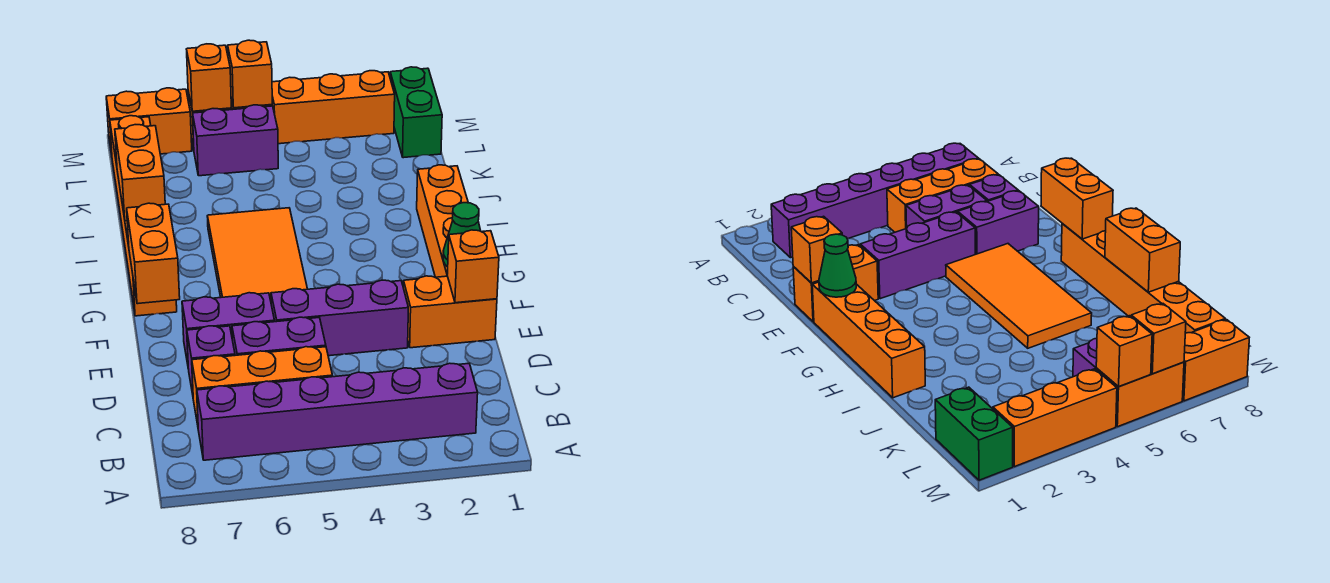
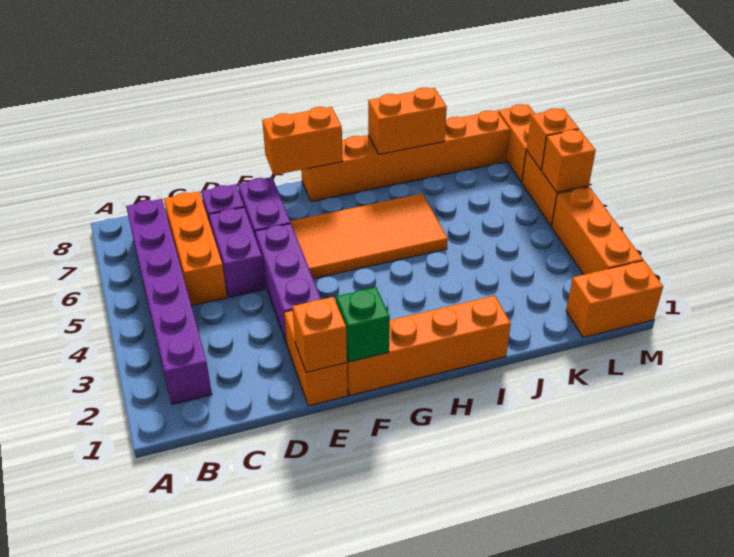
green cone F1 level 2 -> green brick F1 level 2
green brick L1:M1 level 1 -> orange brick L1:M1 level 1
purple brick L5:L6 level 1 -> none

